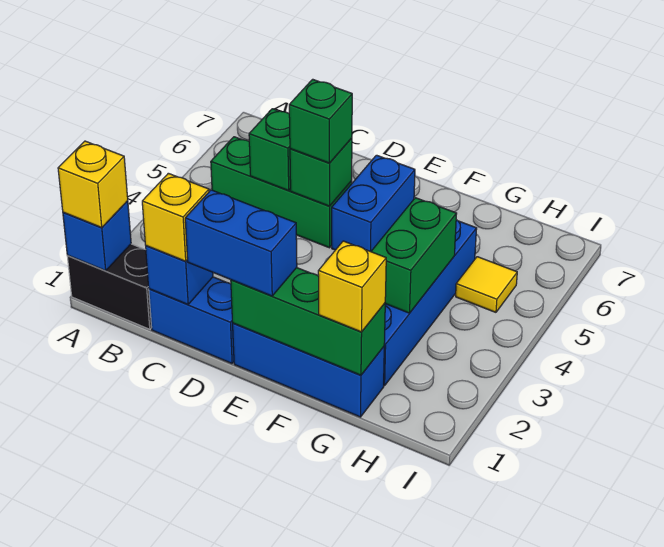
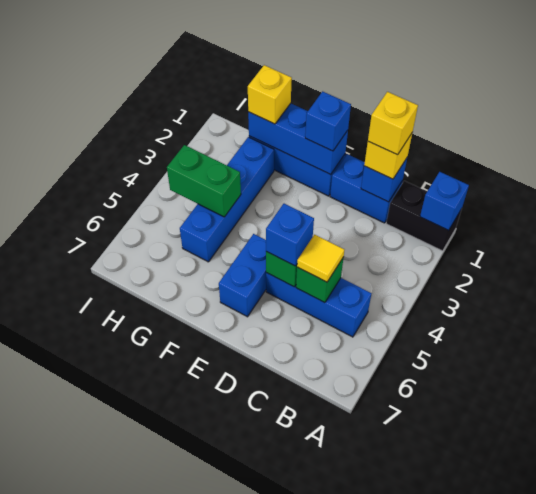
yellow brick A1 level 3 -> yellow brick C1 level 4
green brick B5:D5 level 1 -> blue brick B5:D5 level 1
blue brick D1:E1 level 3 -> blue brick E1 level 3
green brick D5 level 3 -> blue brick D5 level 3
green brick E1:G1 level 2 -> blue brick E1:G1 level 2
green brick G3:G4 level 2 -> green brick G4:H4 level 2
yellow tile H5 level 1 -> yellow tile C5 level 3

